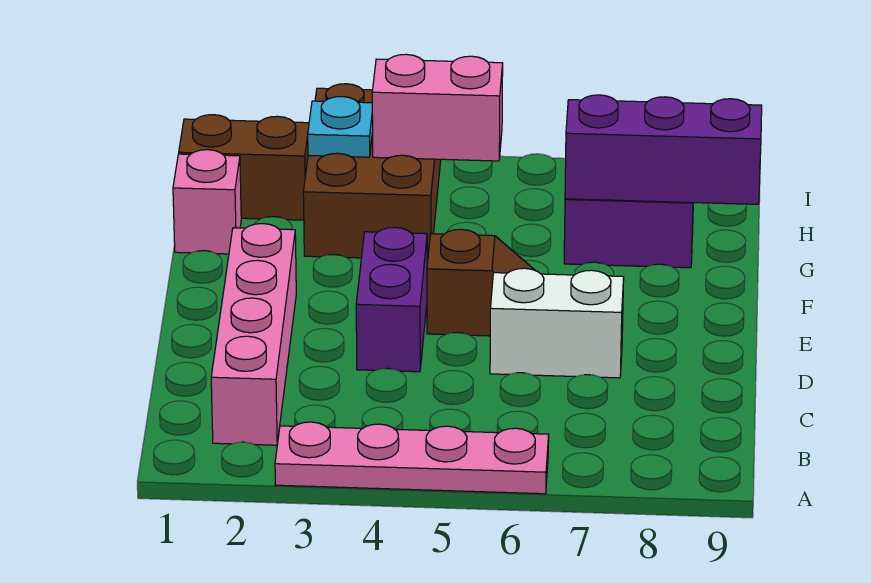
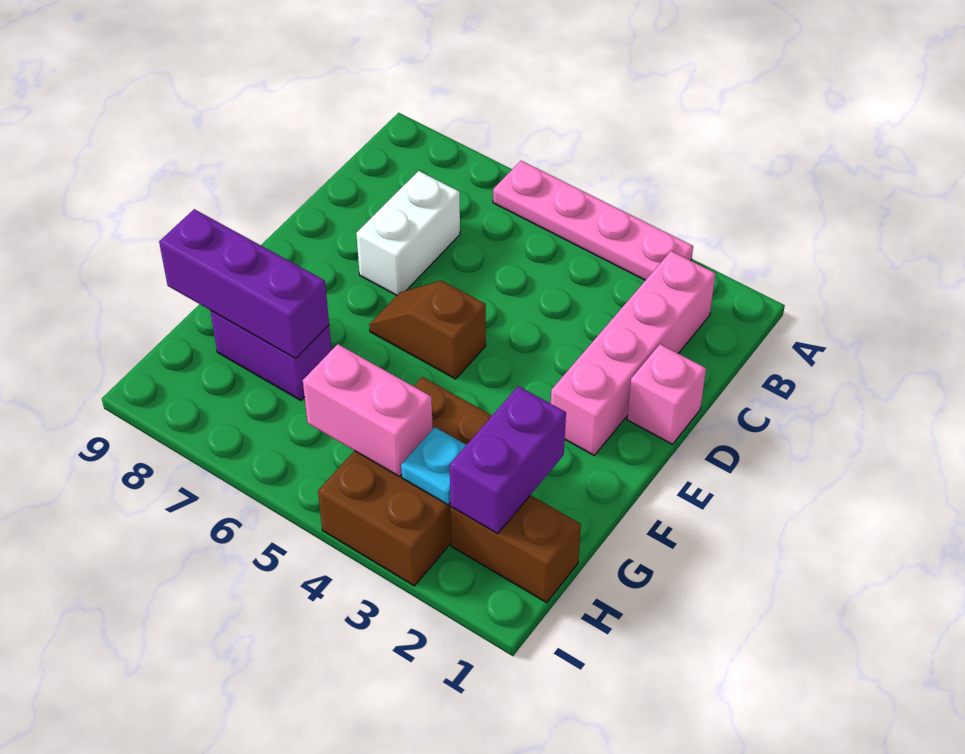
purple brick D4:E4 level 1 -> purple brick G2:H2 level 2
white brick D6:D7 level 1 -> white brick C7:D7 level 1
pink brick G1 level 1 -> pink brick D1 level 1

